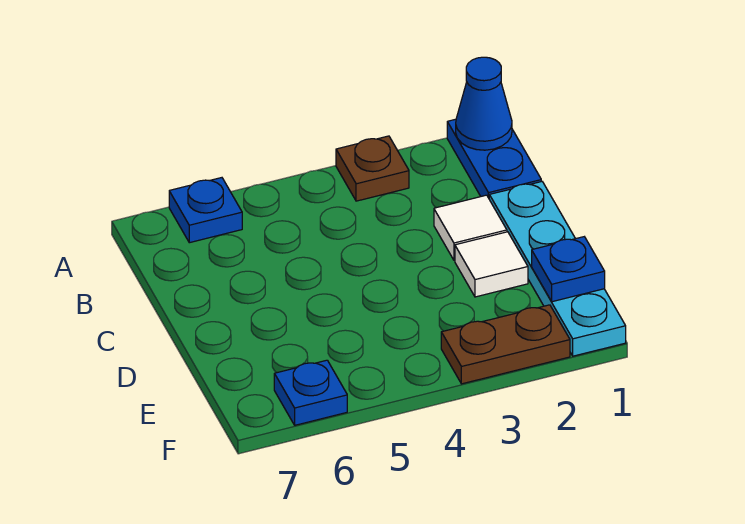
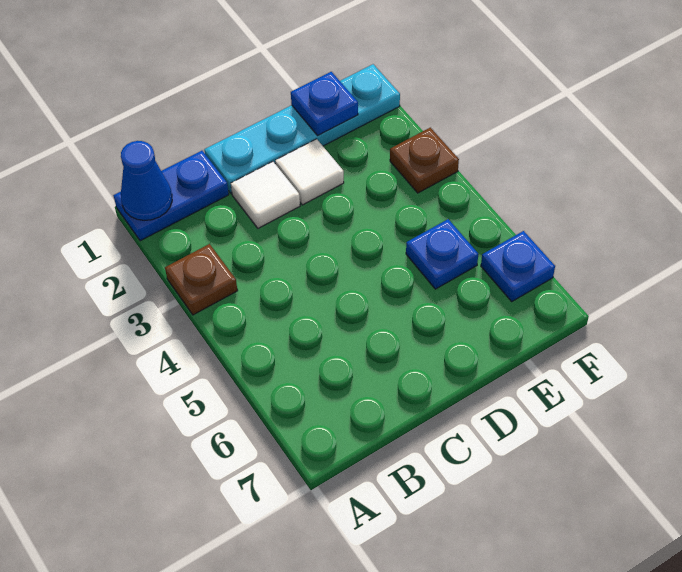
blue plate A6 level 1 -> blue plate E5 level 1
brown plate F2:F3 level 1 -> brown plate F3 level 1

